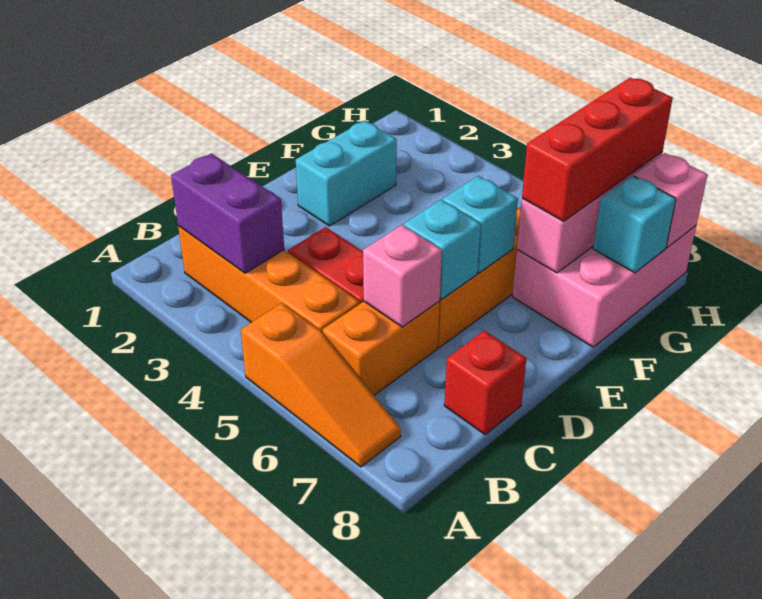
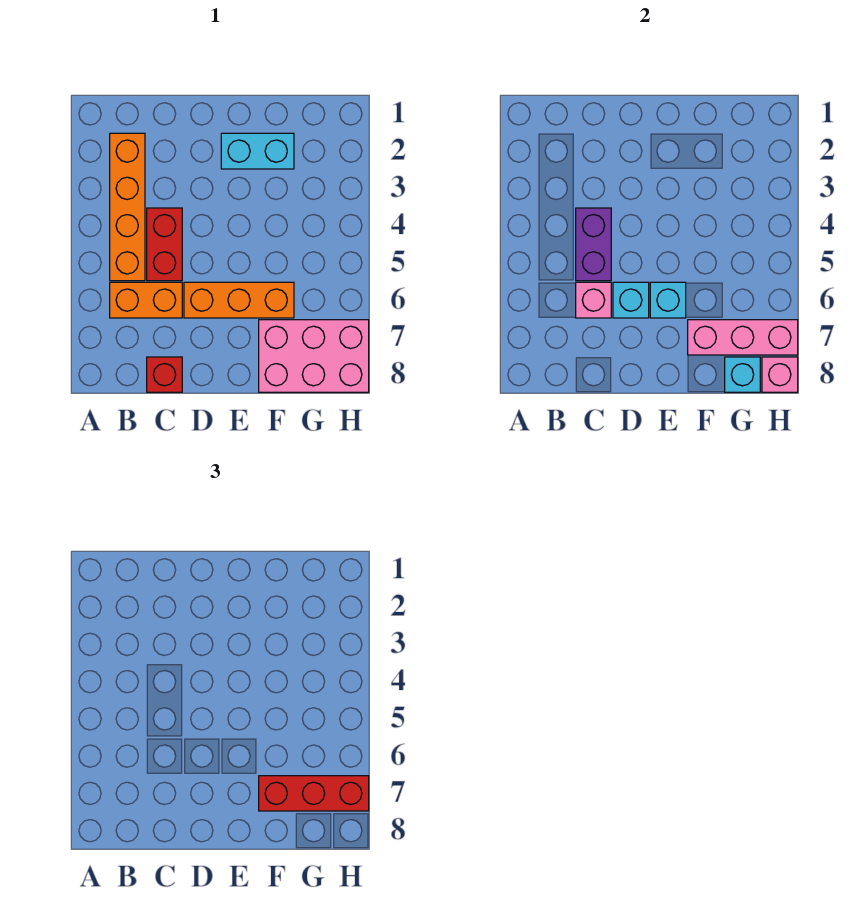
orange slope A5:A7 level 1 top 5 -> none
purple brick B2:B3 level 2 -> purple brick C4:C5 level 2

